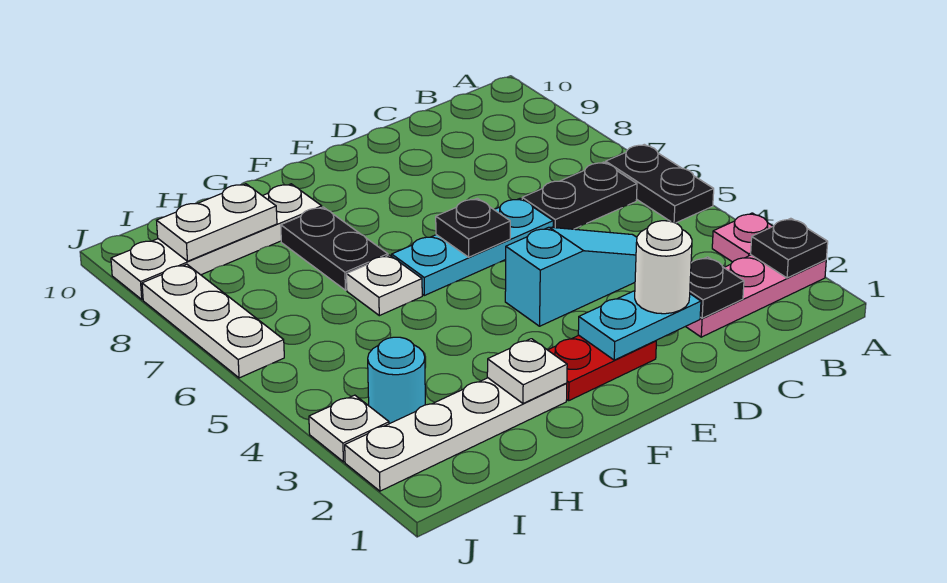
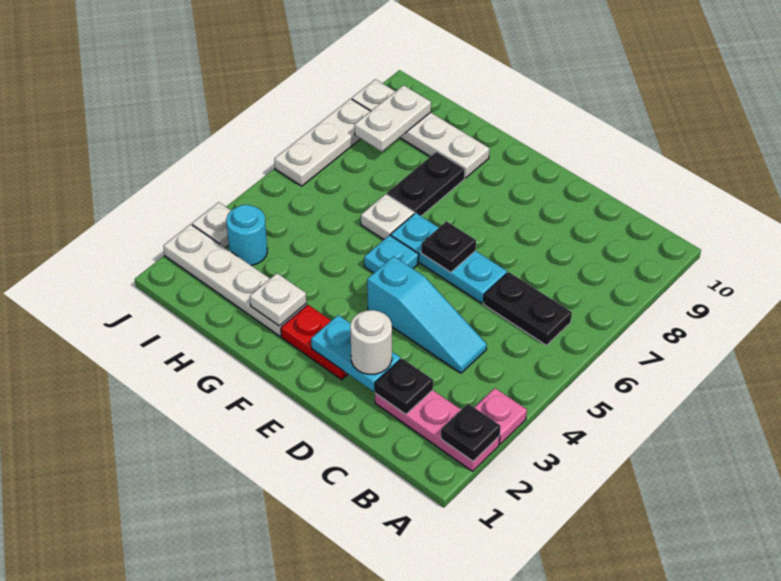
black plate A5:A6 level 1 -> none
none -> cyan plate F5 level 1
white plate H9:I9 level 2 -> white plate I8:I9 level 2

